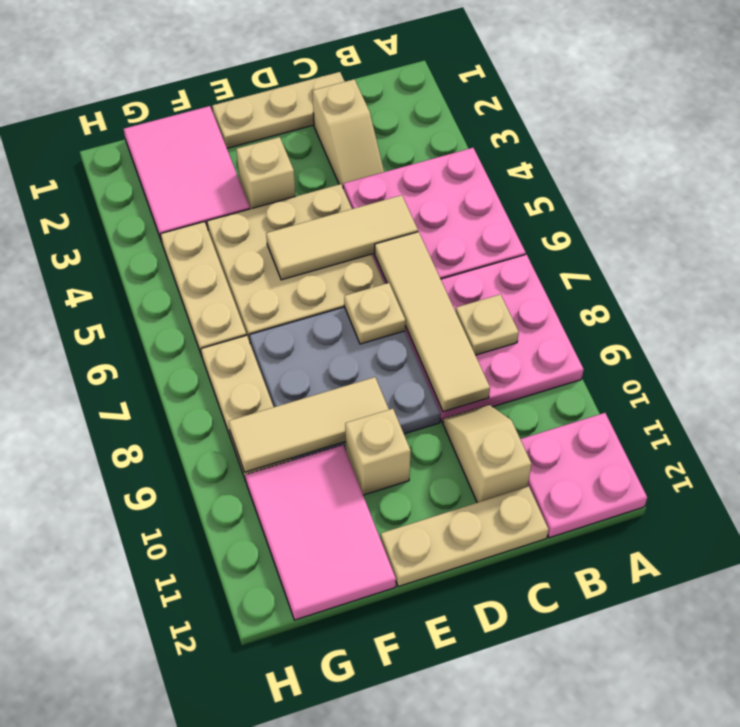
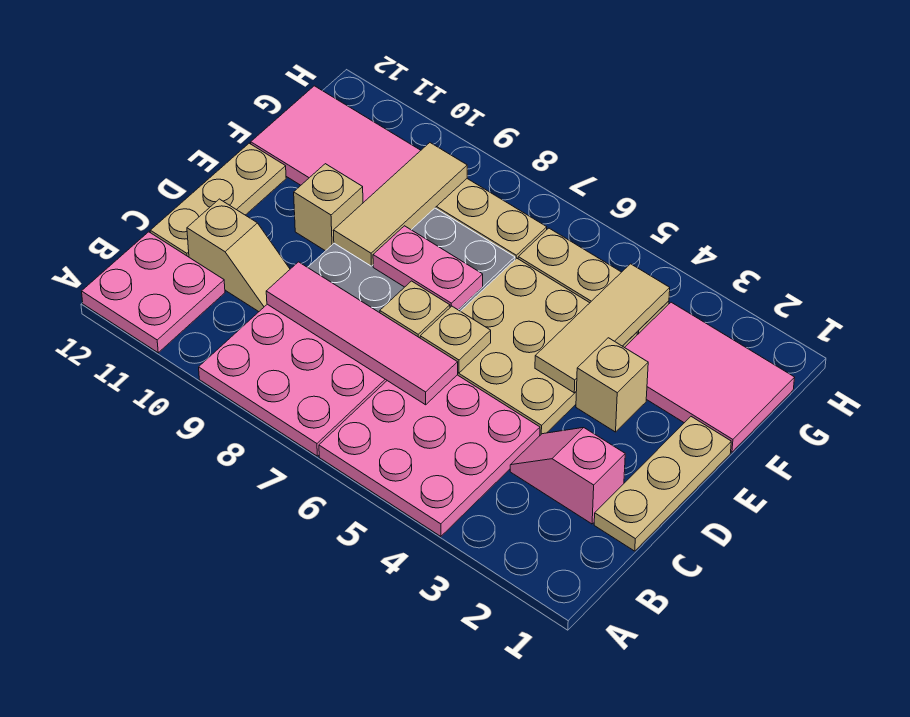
tan plate B8 level 2 -> tan plate D6 level 2
tan slope C2:C3 level 1 top 2 -> pink slope C2:C3 level 1 top 2
tan tile C5:E5 level 2 -> tan tile E4:G4 level 2
tan tile C6:C9 level 2 -> pink tile C6:C9 level 2
none -> pink plate E7:E8 level 2

